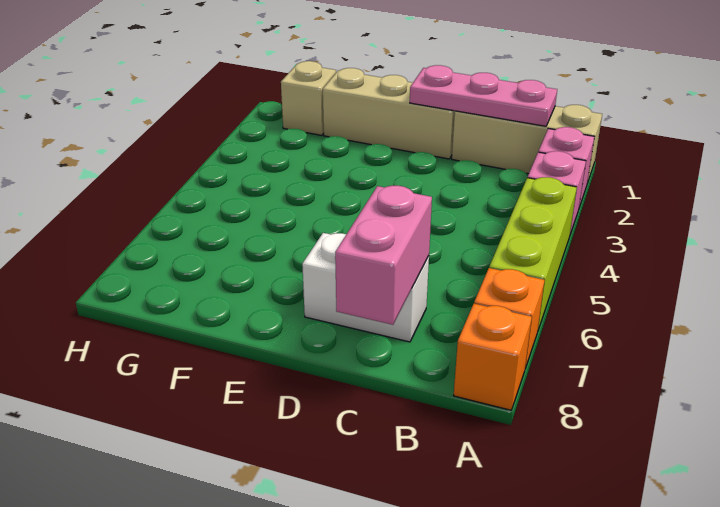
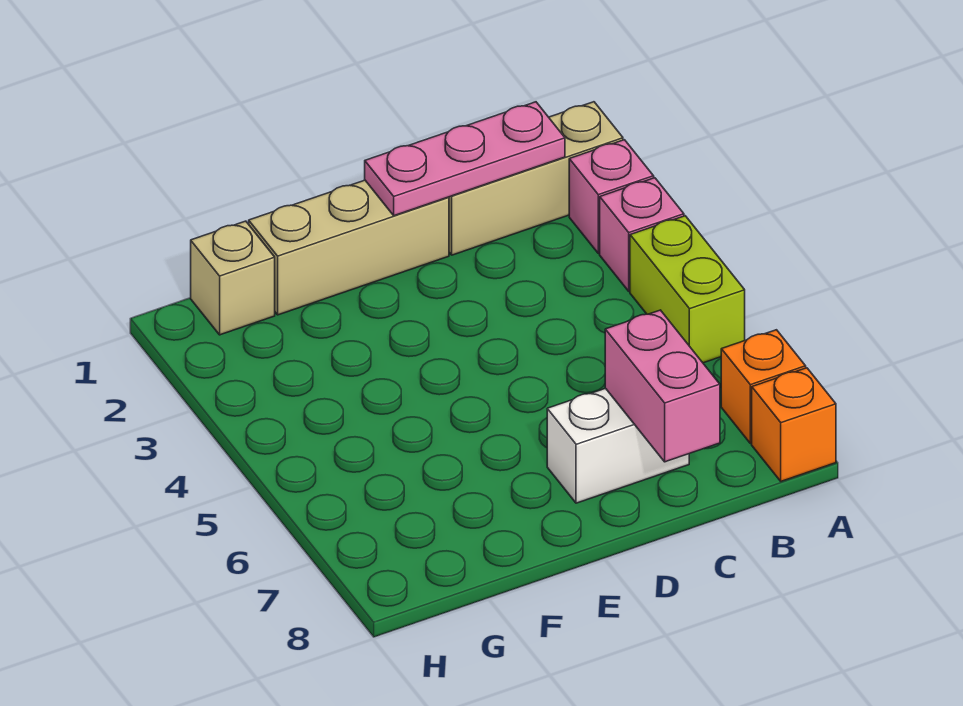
lime brick A4:A6 level 1 -> lime brick A4:A5 level 1

